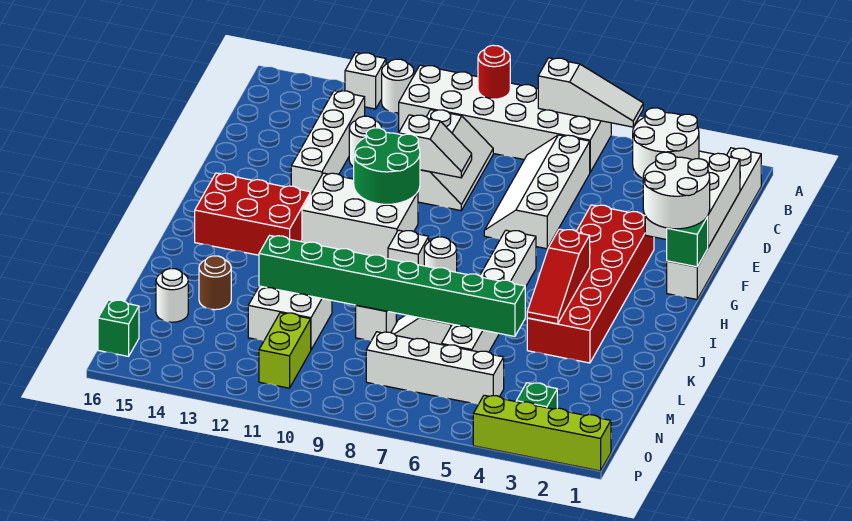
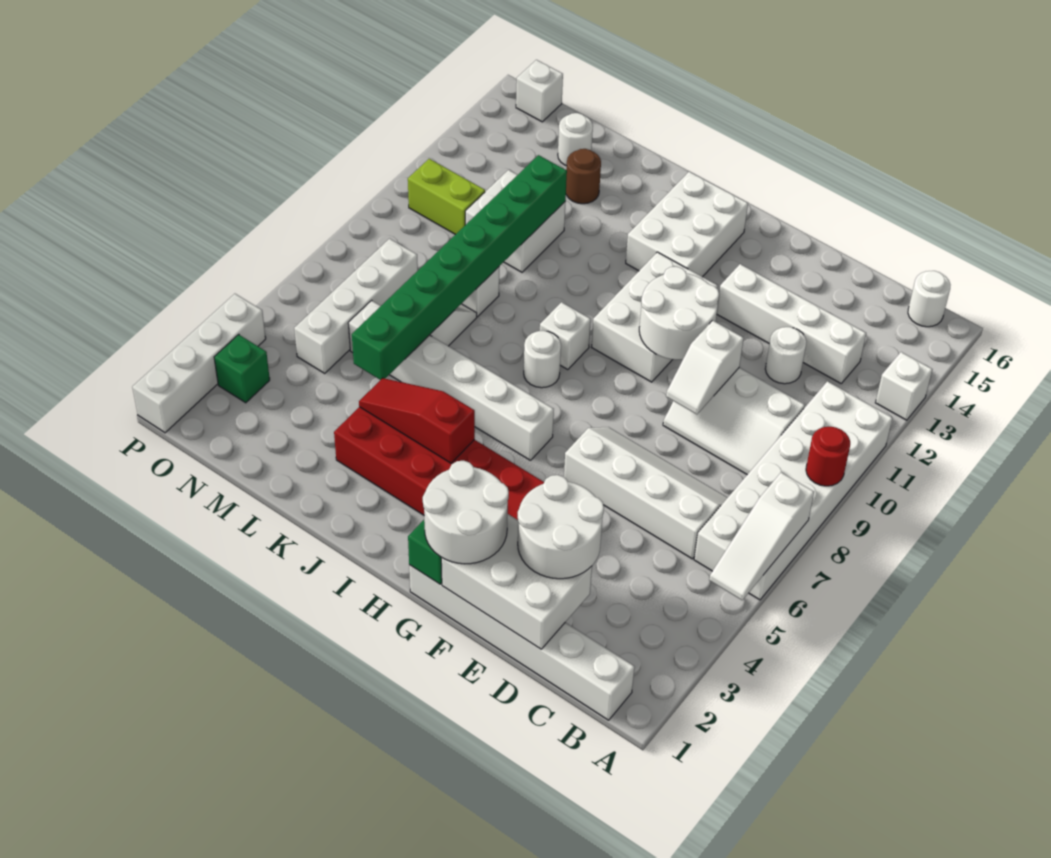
white round brick A12 level 1 -> white round brick B16 level 1
green round brick F10:G11 level 2 -> white round brick F10:G11 level 2
red brick H13:I15 level 1 -> white brick H13:I15 level 1
green brick O16 level 1 -> white brick O16 level 1
lime brick P1:P4 level 1 -> white brick P1:P4 level 1

